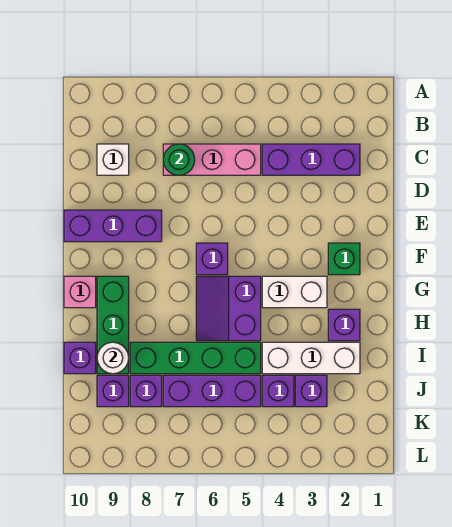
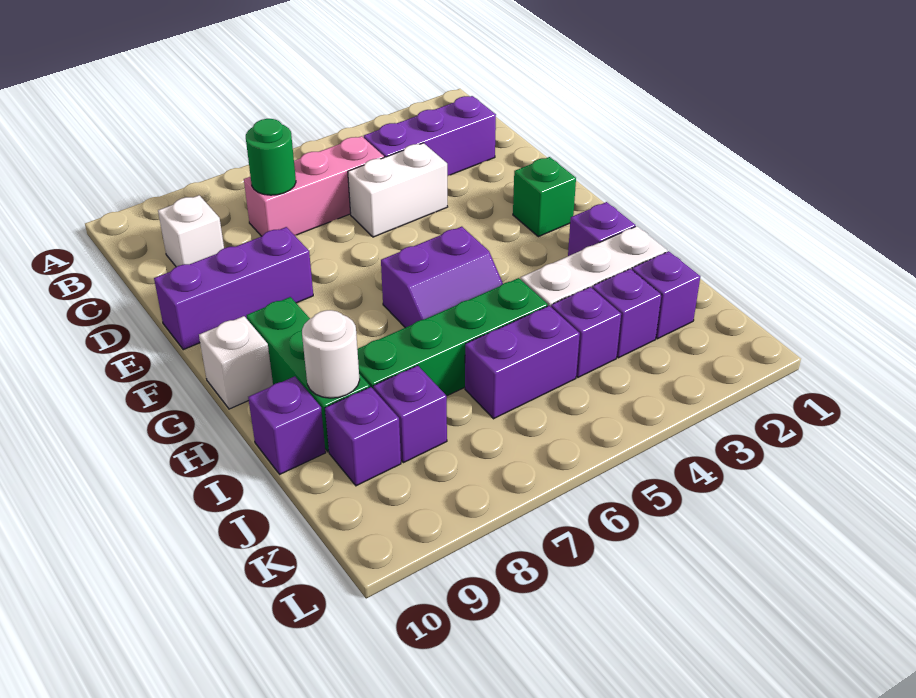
purple brick F6 level 1 -> purple brick J2 level 1
white brick G3:G4 level 1 -> white brick D4:D5 level 1
purple slope G5:H6 level 1 top 5 -> purple slope G5:H6 level 1 top G
pink brick G10 level 1 -> white brick G10 level 1
purple brick J5:J7 level 1 -> purple brick J5:J6 level 1

